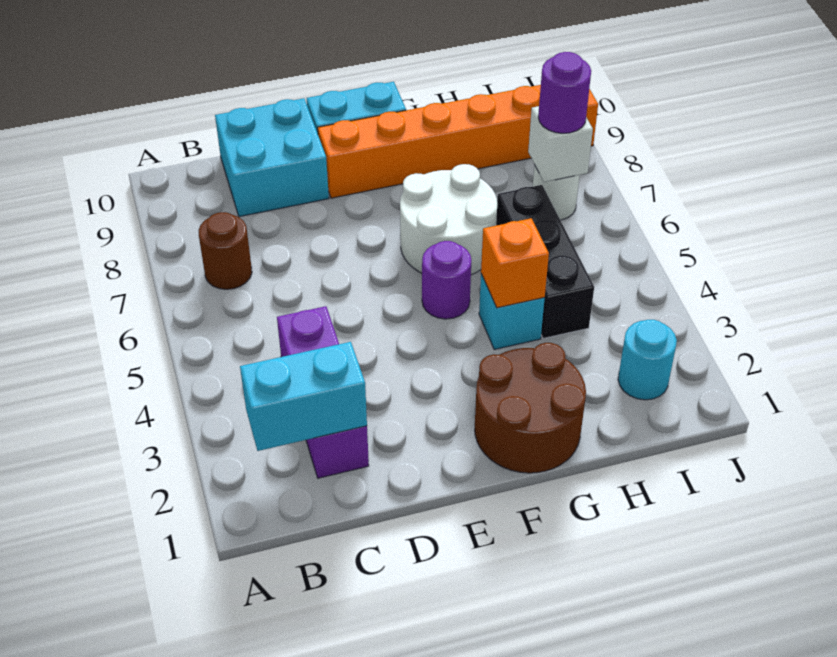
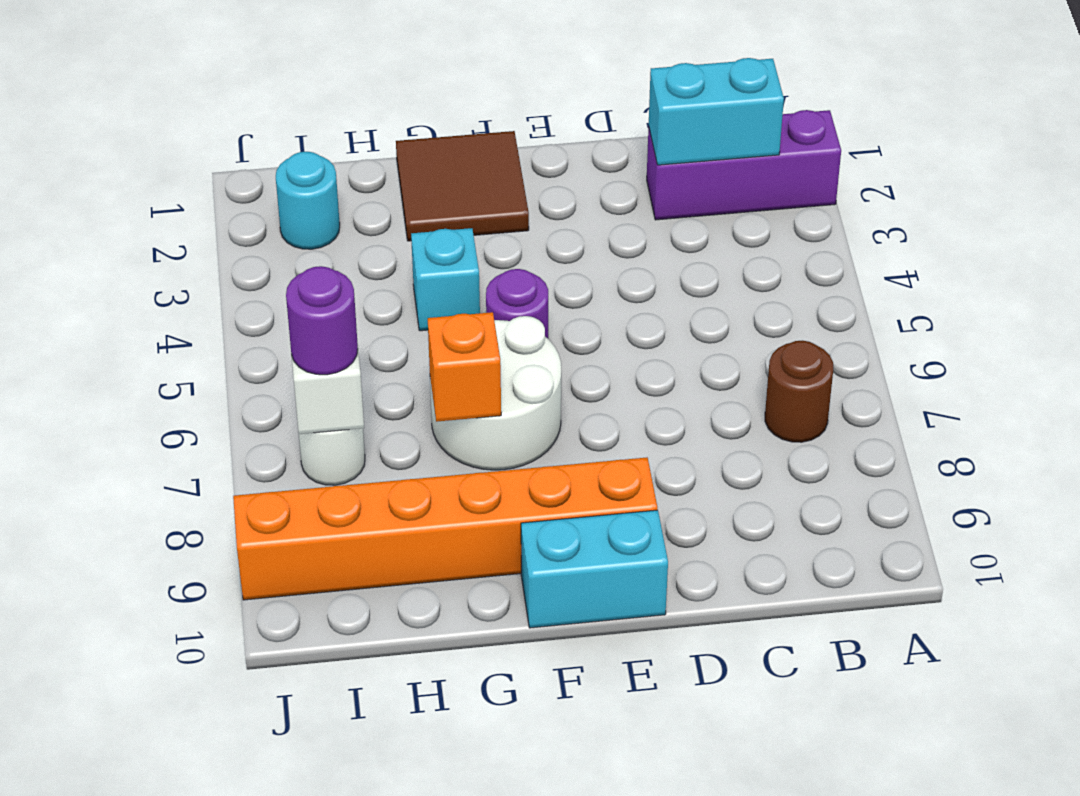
purple brick C2:C4 level 1 -> purple brick A2:C2 level 1
cyan brick C9:D10 level 1 -> none
brown round brick F1:G2 level 1 -> brown tile F1:G2 level 1
orange brick G4 level 2 -> orange brick G7 level 2
black brick H4:H6 level 1 -> none

